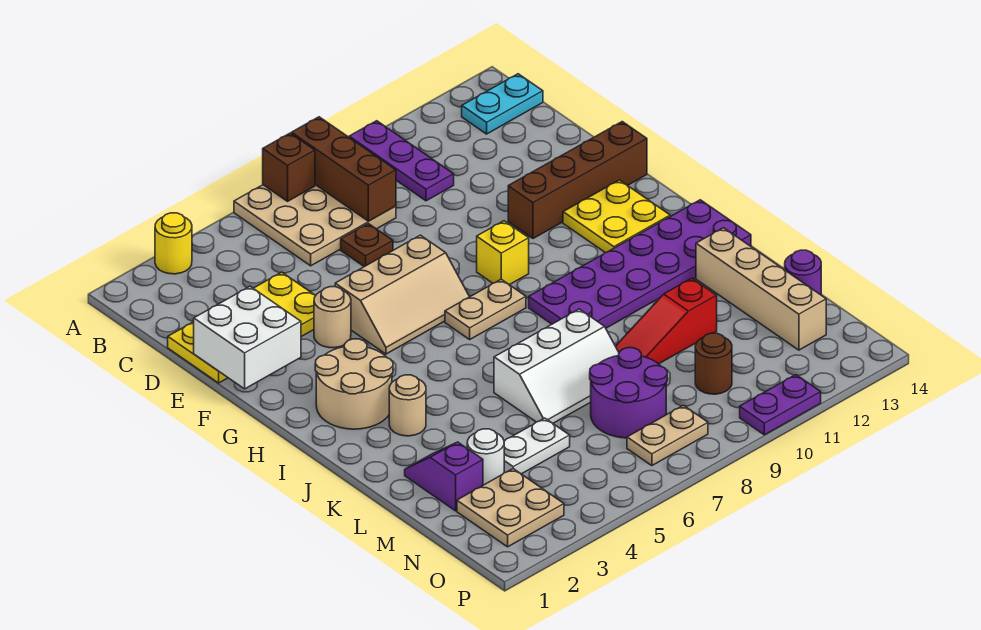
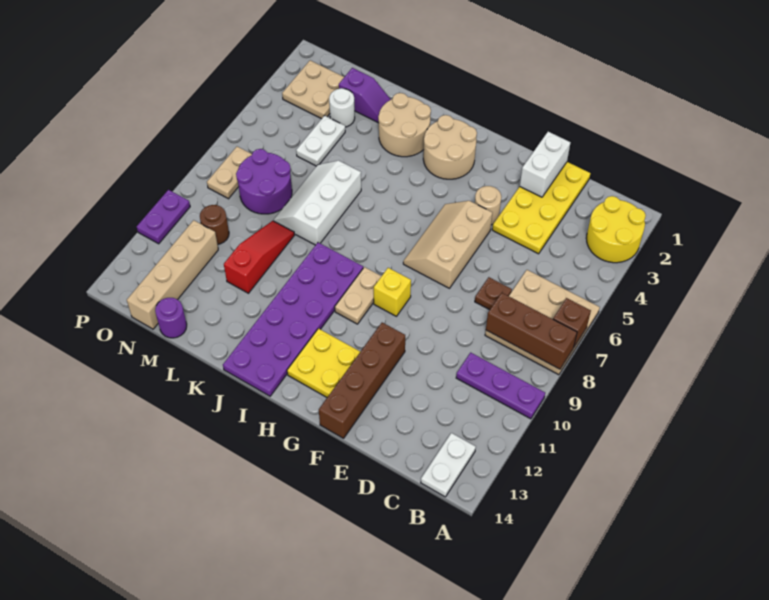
yellow round brick A3 level 1 -> yellow round brick A2:B3 level 1
cyan plate B13:B14 level 1 -> white plate B13:B14 level 1
white brick E1:F2 level 2 -> white brick E1:E2 level 2
tan plate H7:H8 level 1 -> tan plate H9:H10 level 1
tan round brick J3 level 1 -> tan round brick J2:K3 level 1
tan brick K13:N13 level 1 -> tan brick N11:N14 level 1

